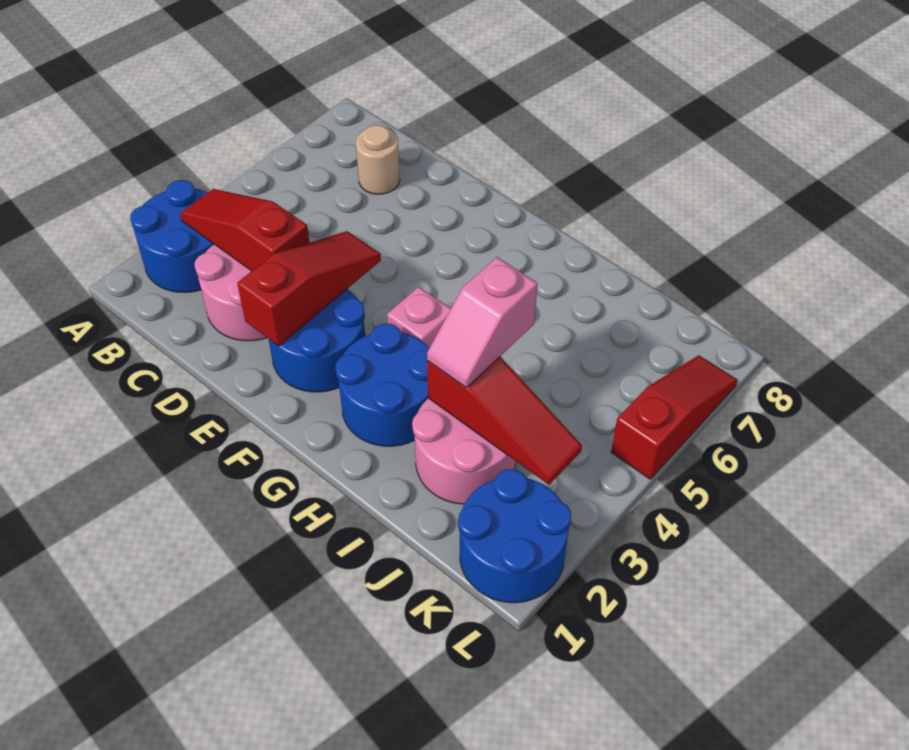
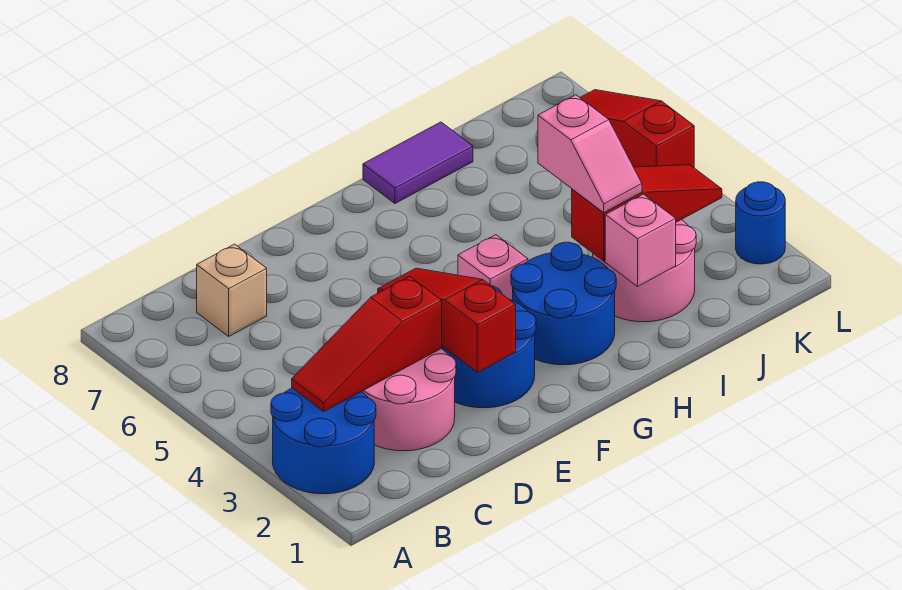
tan round brick C7 level 1 -> tan brick C7 level 1
none -> purple tile H8:I8 level 1
none -> pink brick I2 level 2
blue round brick K1:L2 level 1 -> blue round brick L2 level 1

